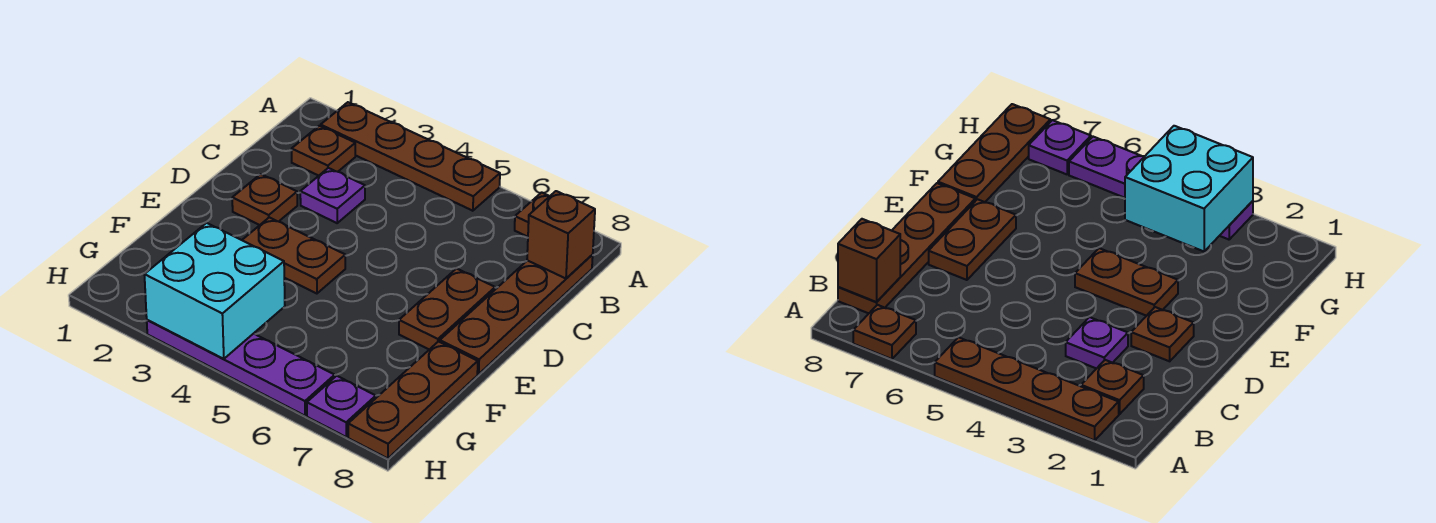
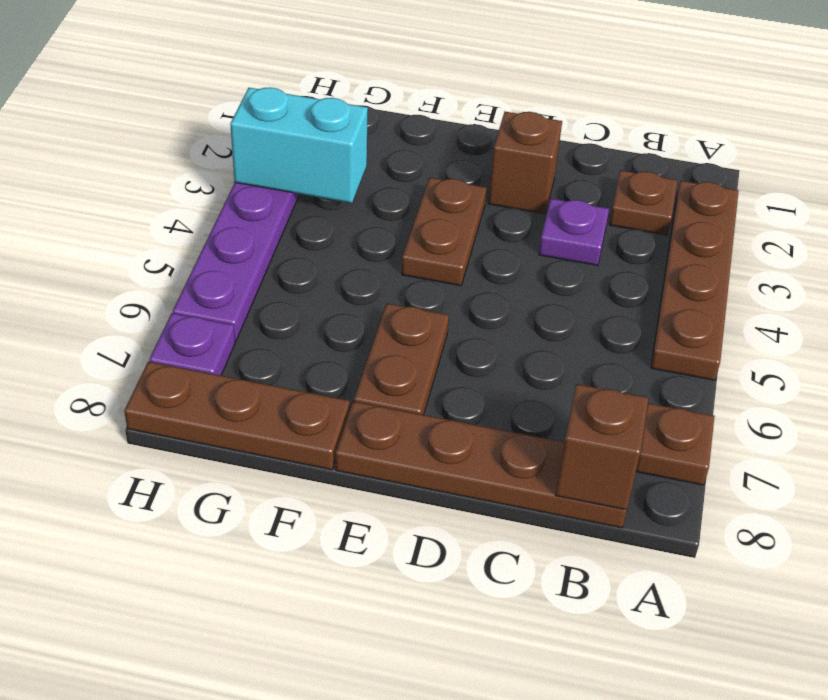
brown plate D2 level 1 -> brown brick D2 level 1
brown plate D7:E7 level 1 -> brown plate E6:E7 level 1
cyan brick G3:H4 level 2 -> cyan brick G3:H3 level 2

